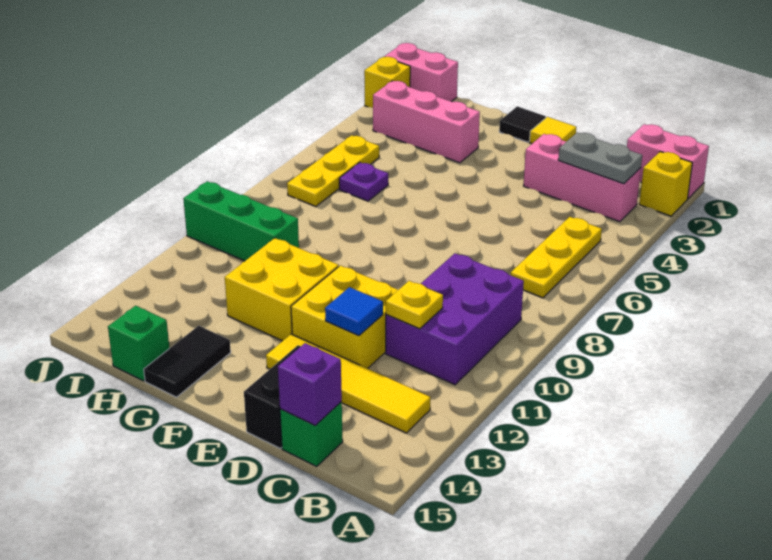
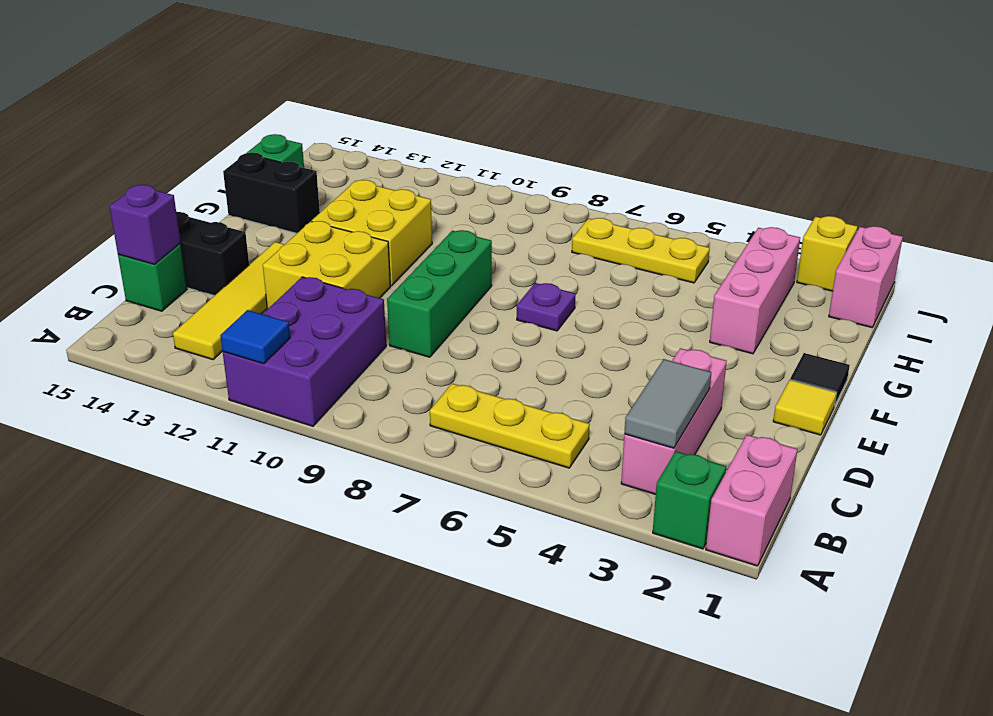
yellow brick A2 level 1 -> green brick A2 level 1
grey plate B3:C3 level 2 -> grey tile B3:C3 level 2
purple brick B9:C11 level 1 -> purple brick A10:C11 level 1
yellow plate C11 level 2 -> none
blue tile D12 level 2 -> blue tile A11 level 2
black tile G14:G15 level 1 -> black brick G14:G15 level 1
purple plate H6 level 1 -> purple plate F7 level 1
green brick H10:J10 level 1 -> green brick D9:F9 level 1

